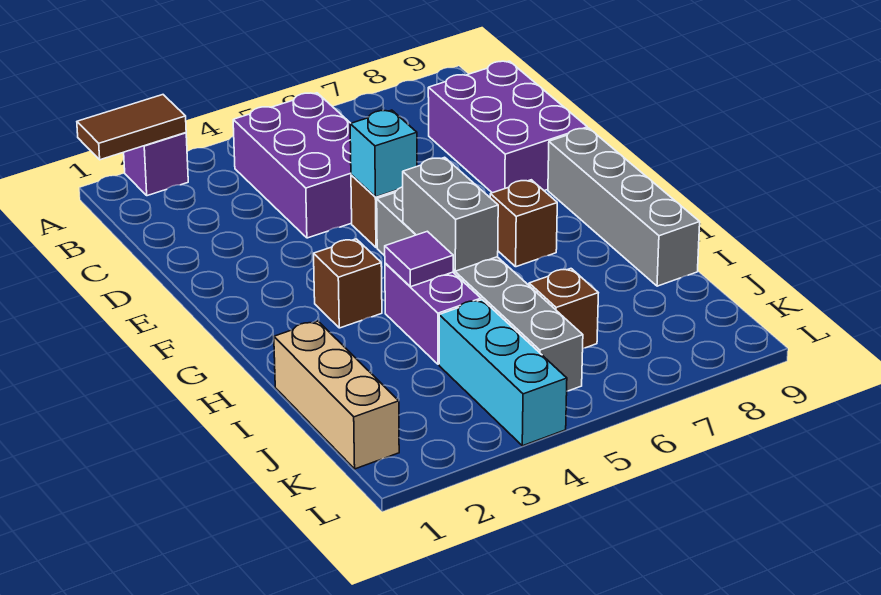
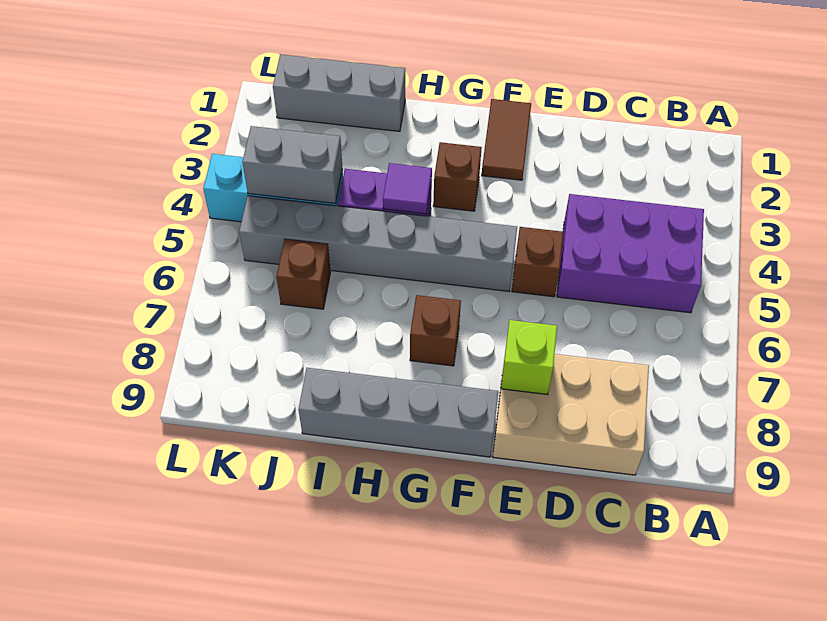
brown tile A1:A2 level 2 -> brown tile F1:F2 level 1
purple brick A2 level 1 -> none
purple brick C8:E9 level 1 -> tan brick C8:E9 level 1
cyan brick E5 level 2 -> none
none -> lime brick E8 level 2
grey brick G5:H5 level 2 -> grey brick J4:K4 level 2
tan brick I1:K1 level 1 -> grey brick I1:K1 level 1

